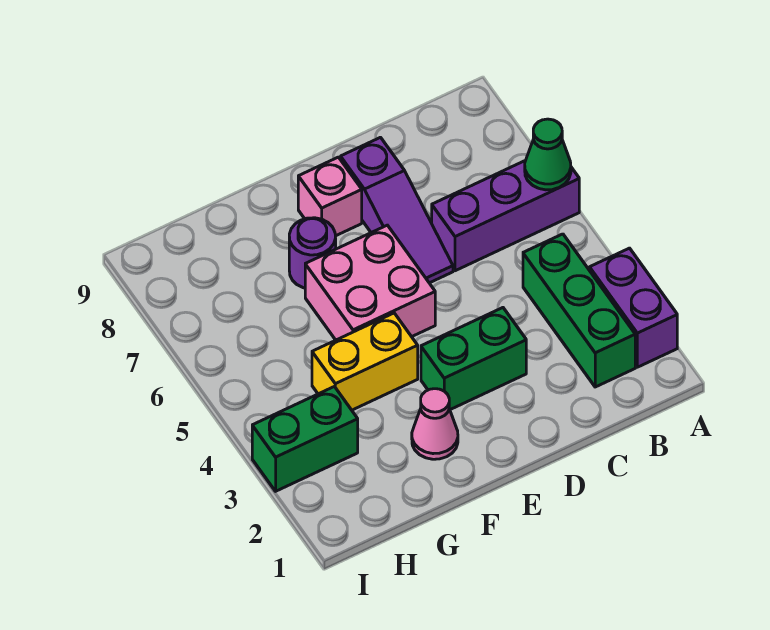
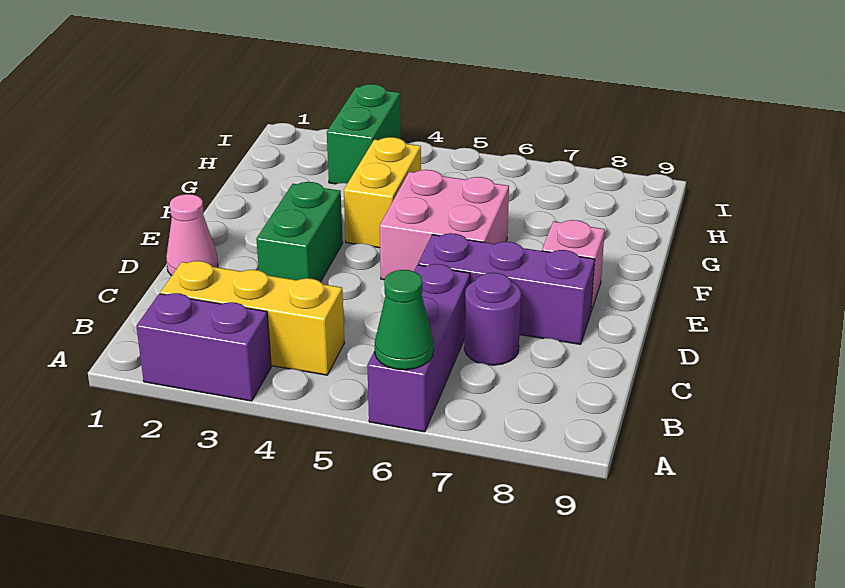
green brick B2:B4 level 1 -> yellow brick B2:B4 level 1
purple slope D6:D8 level 1 top 8 -> purple brick D6:D8 level 1
pink cone F2 level 1 -> pink cone D1 level 1
purple round brick F7 level 1 -> purple round brick C7 level 1

